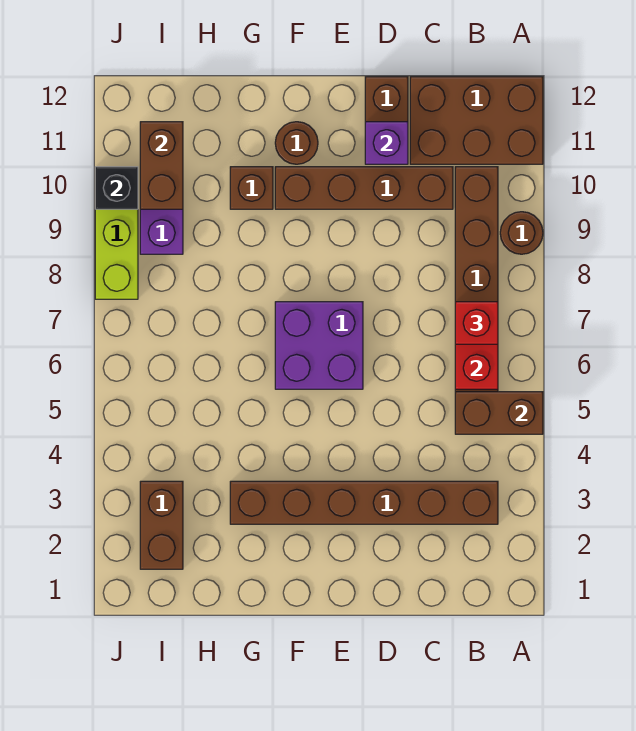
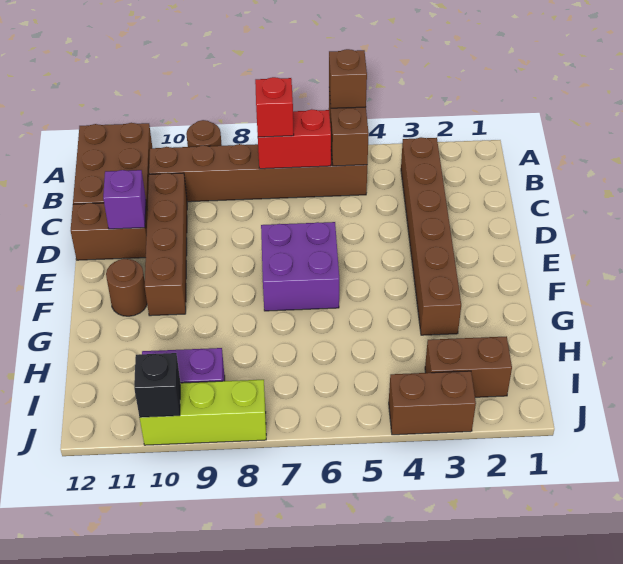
brown brick G10 level 1 -> brown brick A5 level 3
brown brick I10:I11 level 2 -> brown brick J3:J4 level 1

